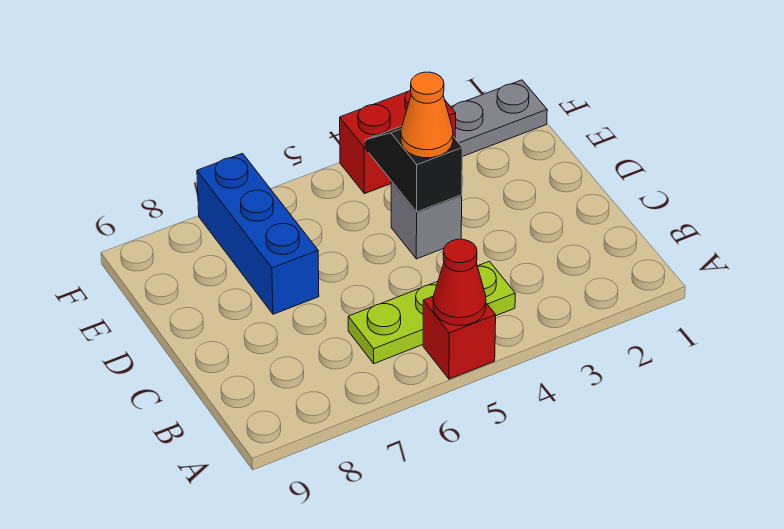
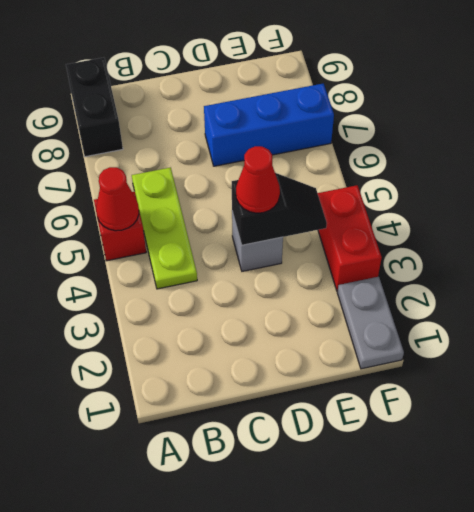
none -> black brick A8:A9 level 1
orange cone D4 level 3 -> red cone D4 level 3

